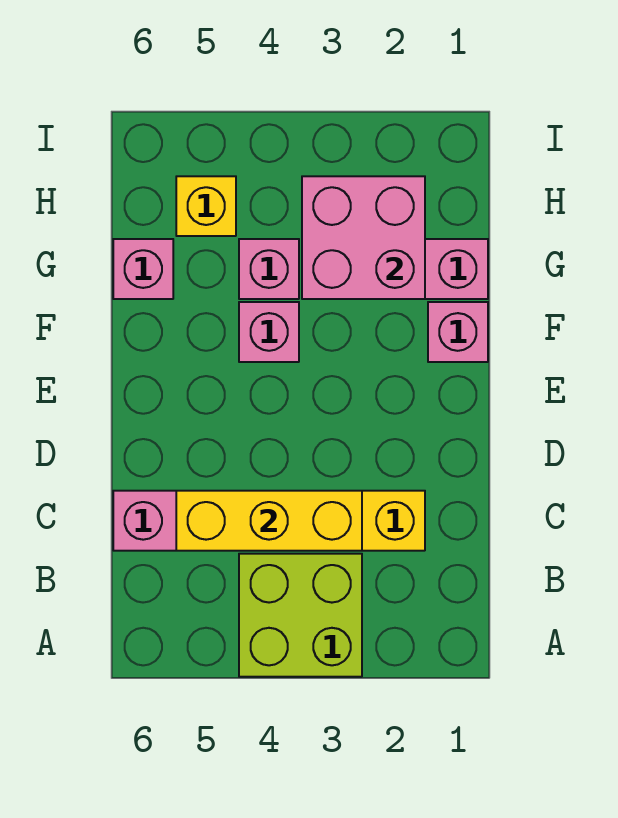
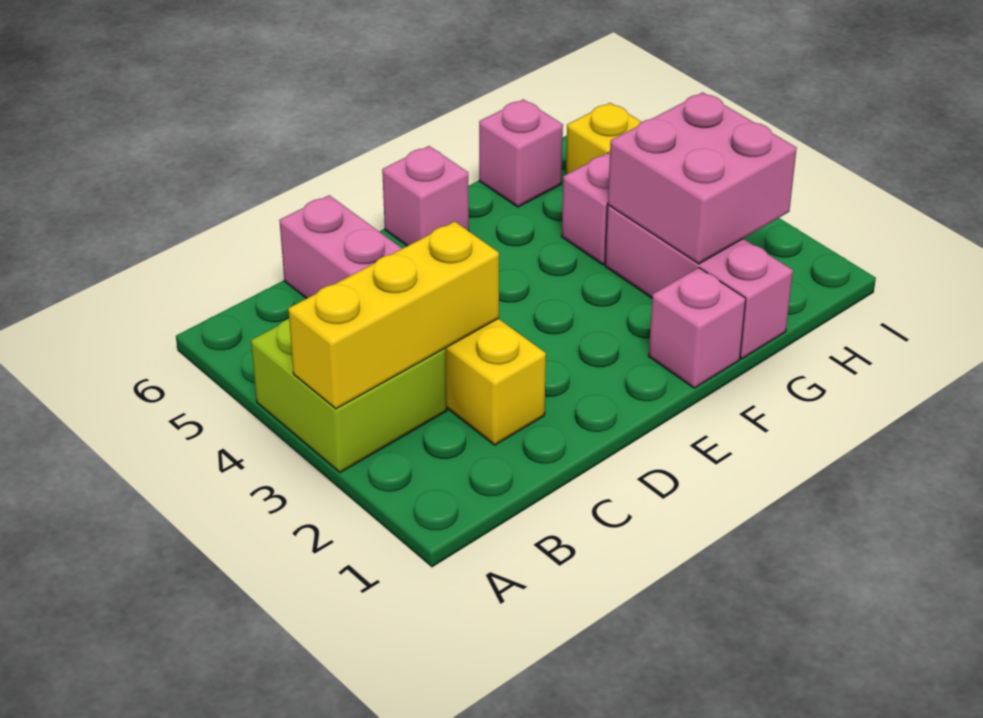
yellow brick C3:C5 level 2 -> yellow brick A3:C3 level 2
pink brick F4 level 1 -> pink brick E6 level 1

